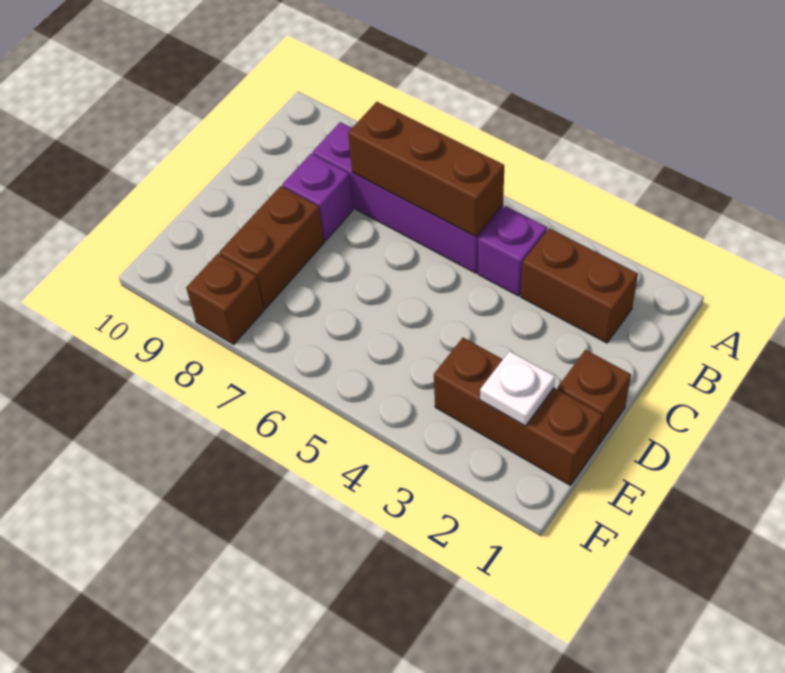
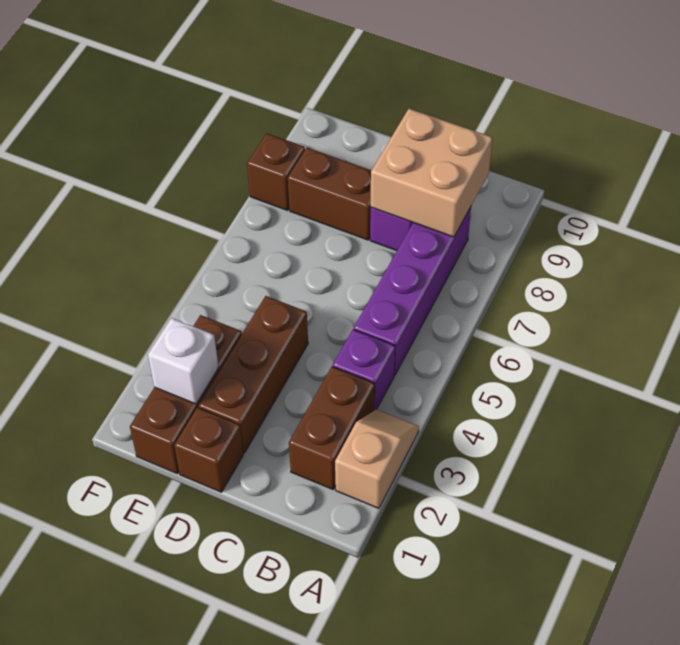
none -> tan slope A2:A3 level 1 top 2
brown brick B5:B7 level 2 -> brown brick D2:D4 level 1
none -> tan brick B8:C9 level 2
white plate E2 level 2 -> white brick E2 level 2

